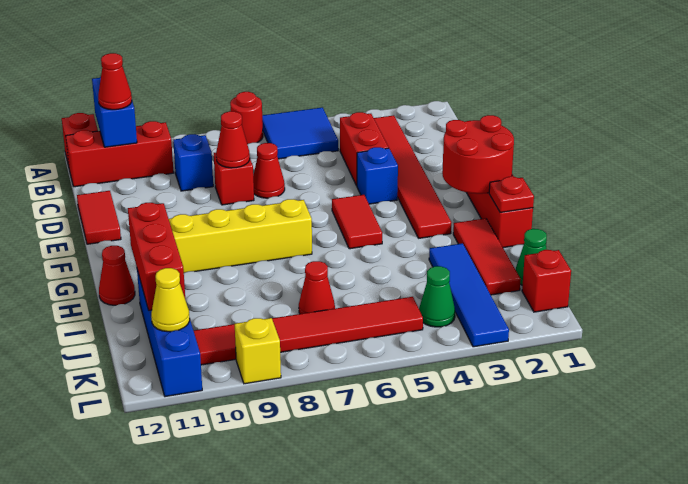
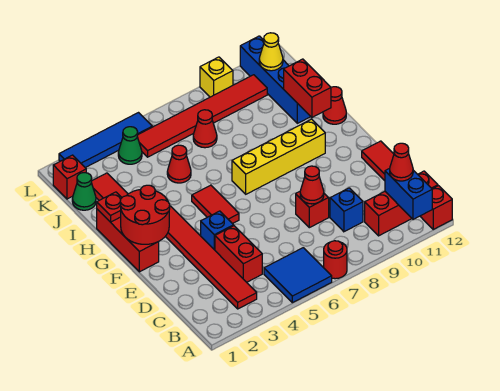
red cone D7 level 1 -> red cone I5 level 1
red brick H11:J11 level 2 -> red brick H11:I11 level 2
blue tile I3:L3 level 1 -> blue tile L2:L5 level 1

